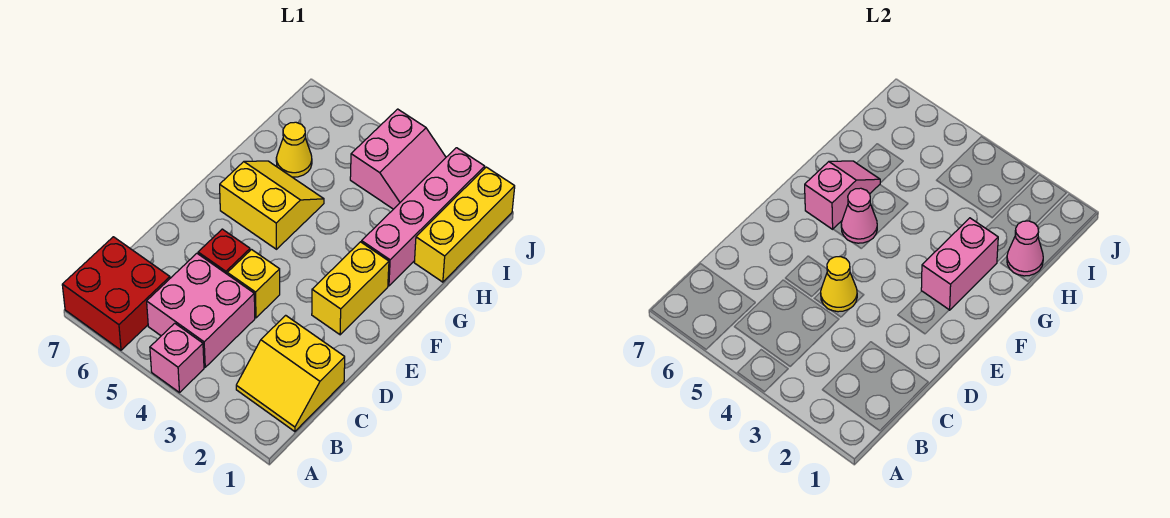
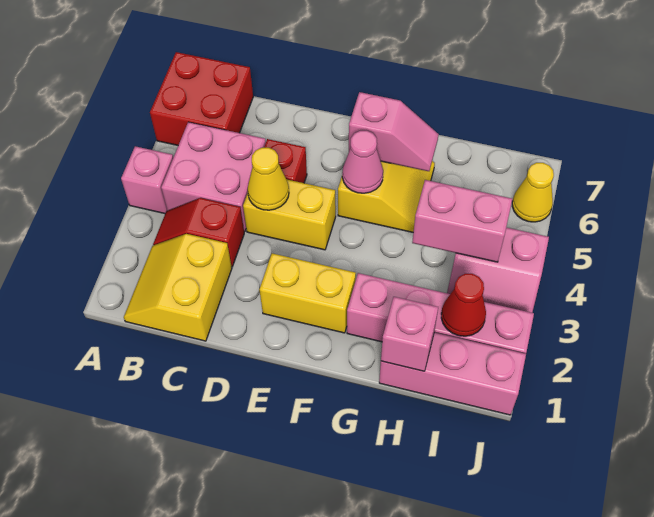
none -> red slope B3:C3 level 1 top C
yellow brick D4 level 1 -> yellow brick D4:E4 level 1
pink brick F2:G2 level 2 -> pink brick H4:I4 level 2
yellow brick H1:J1 level 1 -> pink brick H1:J1 level 1
pink cone H1 level 2 -> pink brick H1 level 2
yellow cone H6 level 1 -> yellow cone J6 level 1
none -> red cone I2 level 2

